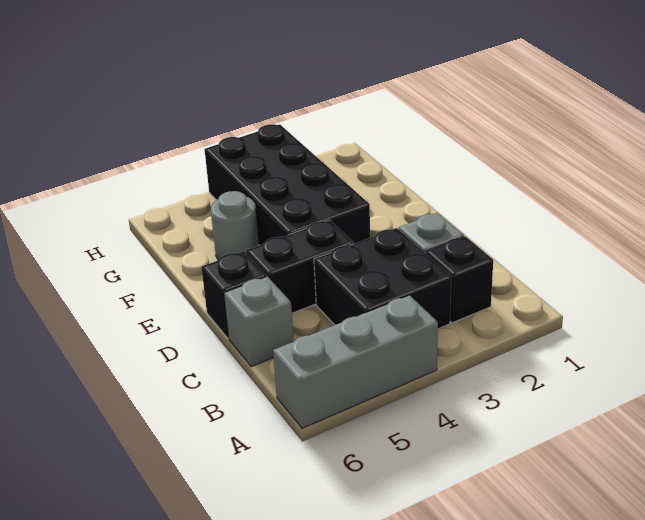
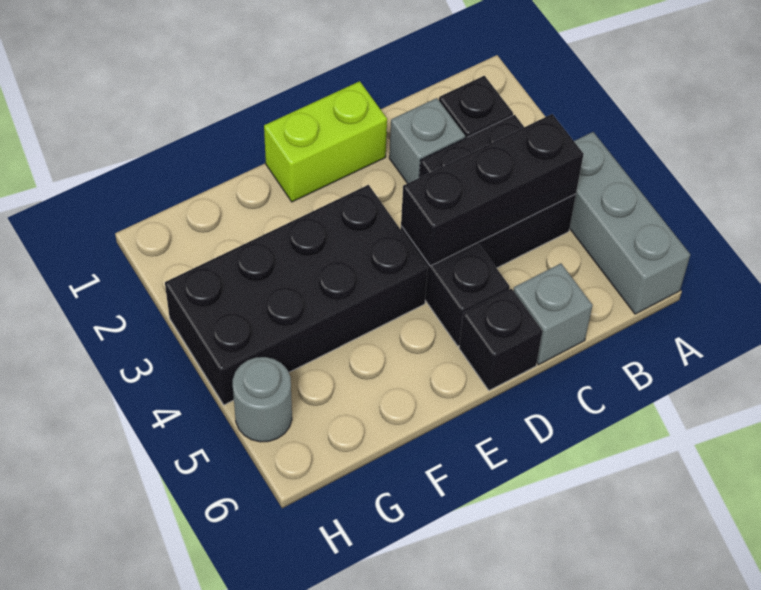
none -> black brick B4:D4 level 2
none -> lime brick D1:E1 level 1
grey round brick F5 level 1 -> grey round brick H5 level 1

